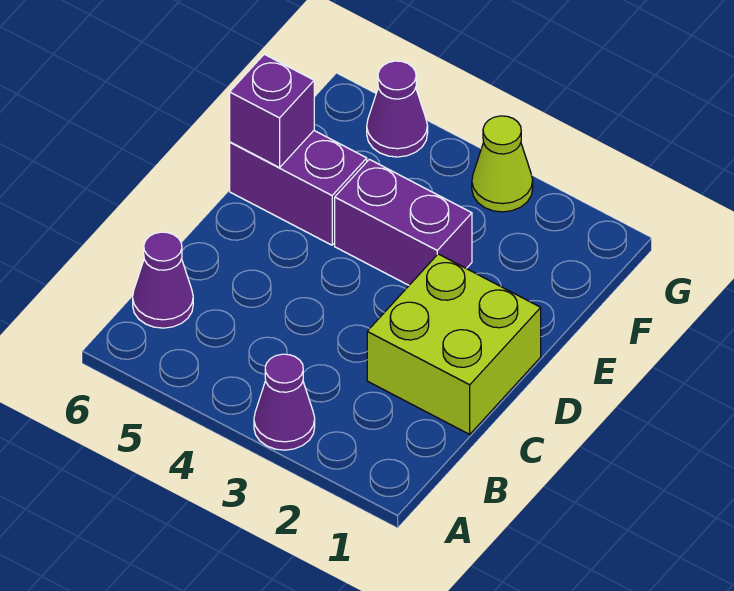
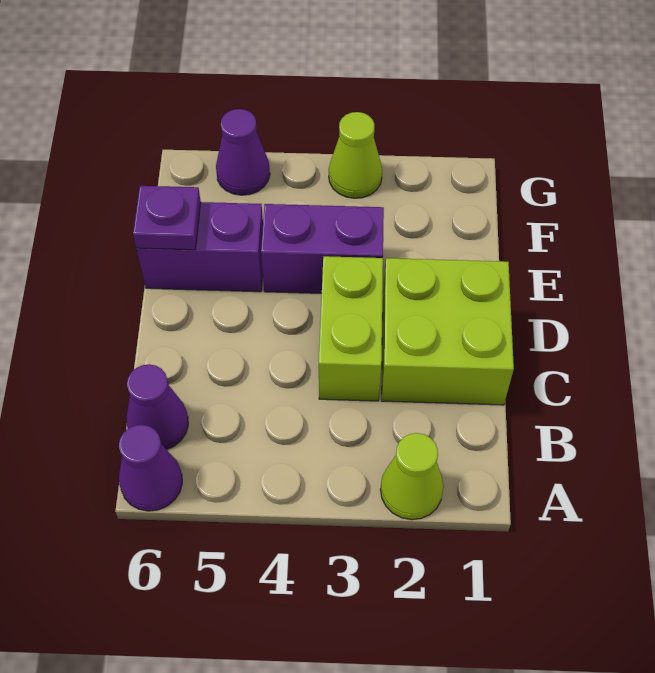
none -> lime cone A2 level 1
purple cone A3 level 1 -> purple cone A6 level 1
none -> lime brick C3:D3 level 1
purple brick E6 level 2 -> purple plate E6 level 2

